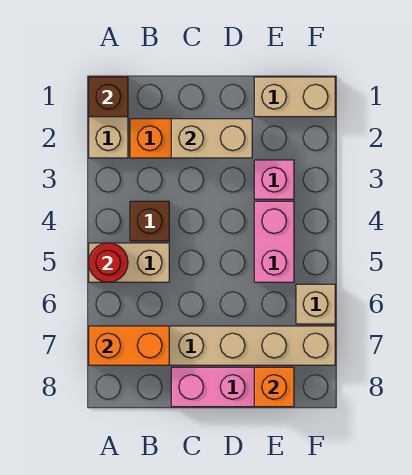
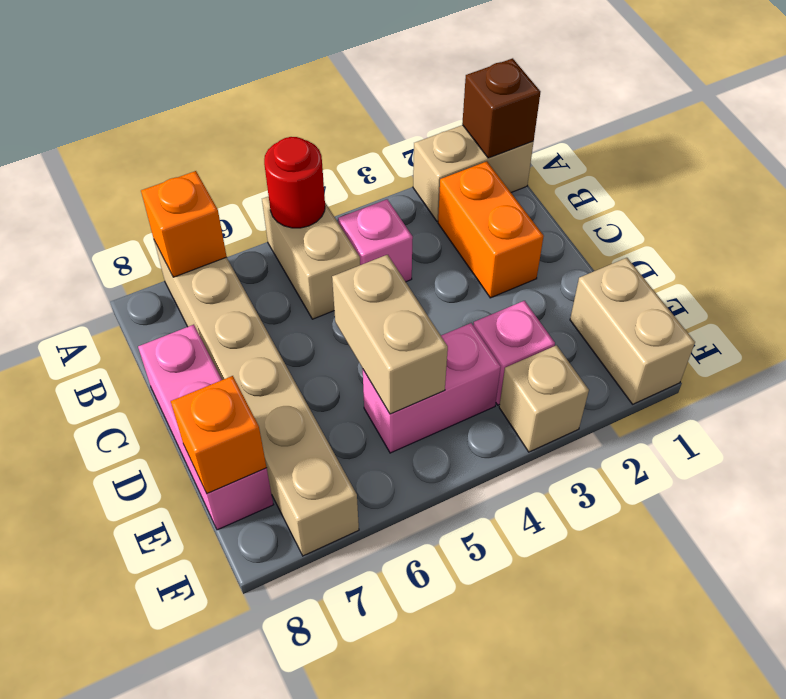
orange brick A7:B7 level 2 -> orange brick A7 level 2
brown brick B4 level 1 -> pink brick B4 level 1
tan brick C2:D2 level 2 -> tan brick D5:E5 level 2
tan brick F6 level 1 -> tan brick F3 level 1

